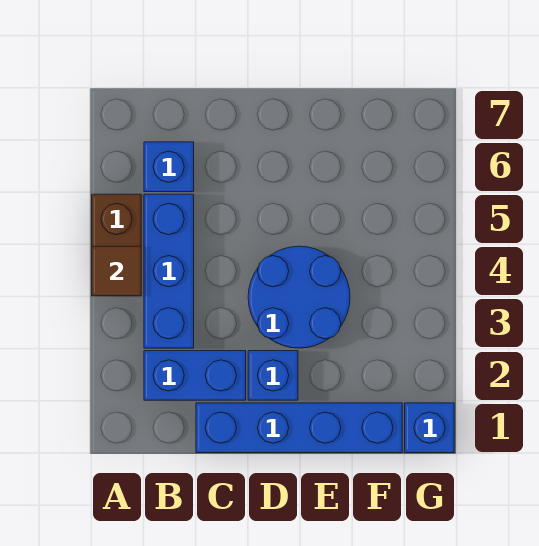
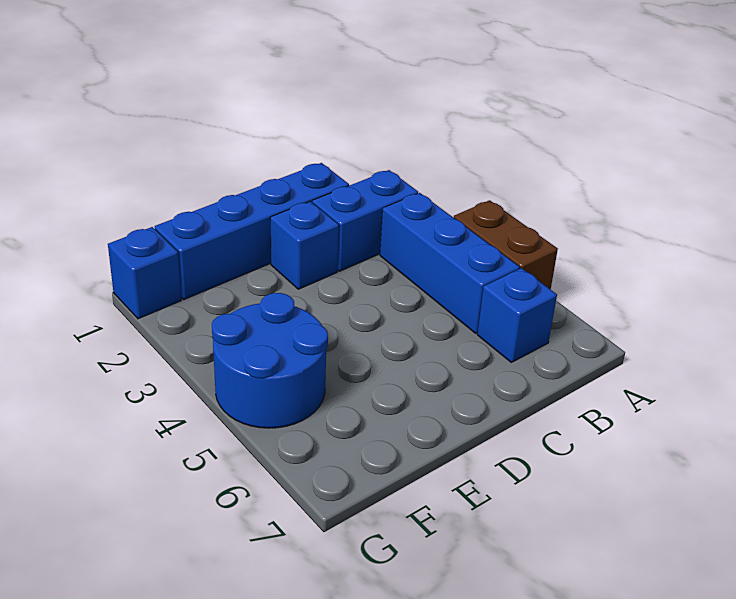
brown tile A4 level 2 -> none
blue round brick D3:E4 level 1 -> blue round brick F4:G5 level 1

